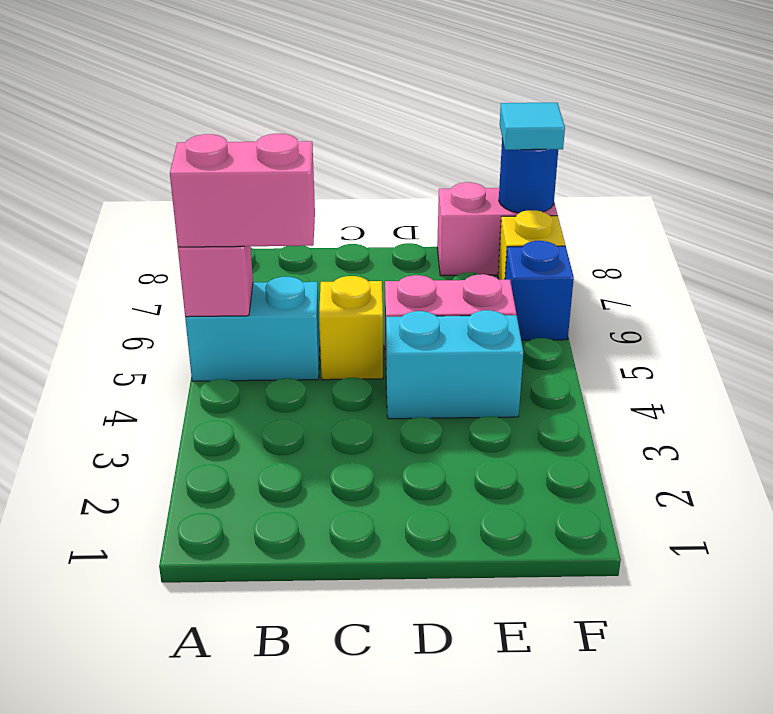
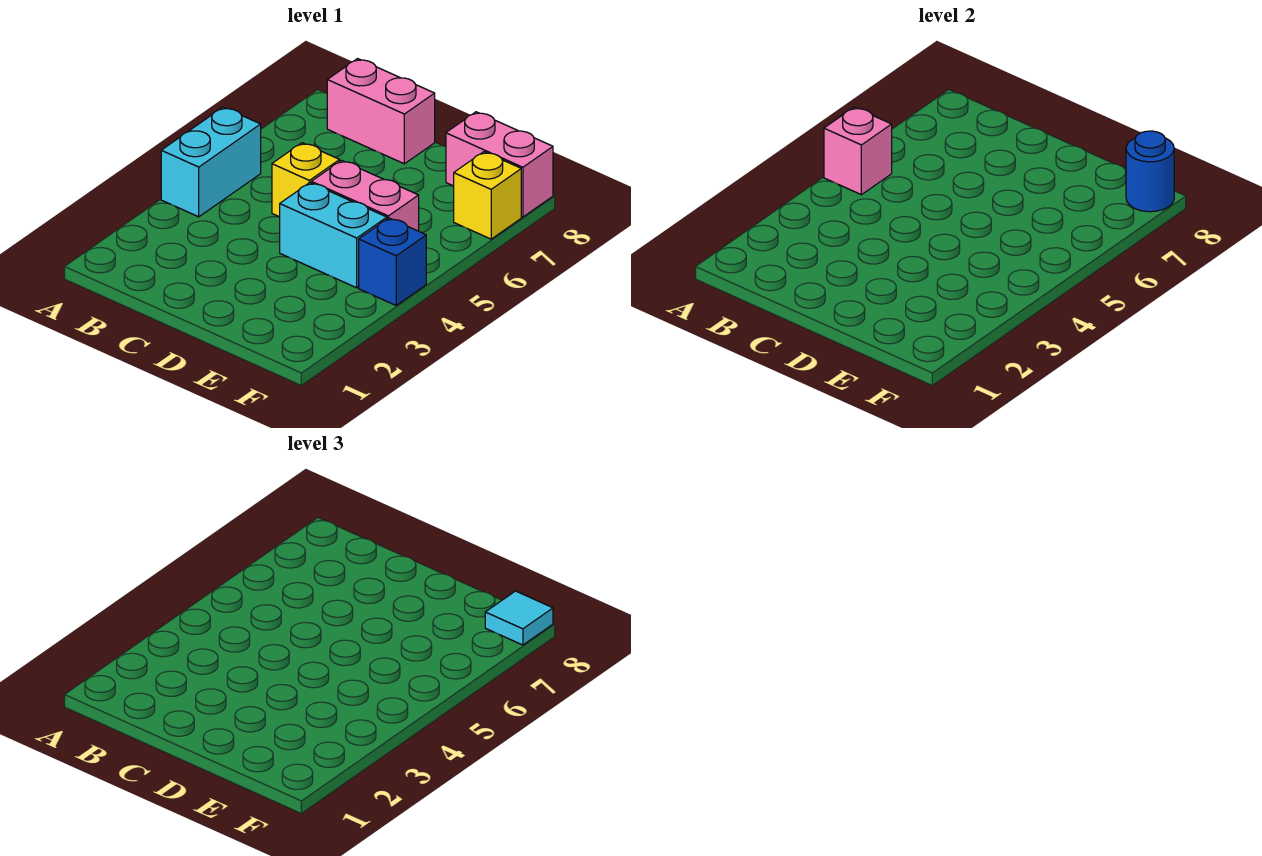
cyan brick A5:B5 level 1 -> cyan brick A4:A5 level 1
pink brick A5:B5 level 3 -> pink brick B8:C8 level 1
blue brick F6 level 1 -> blue brick F4 level 1

